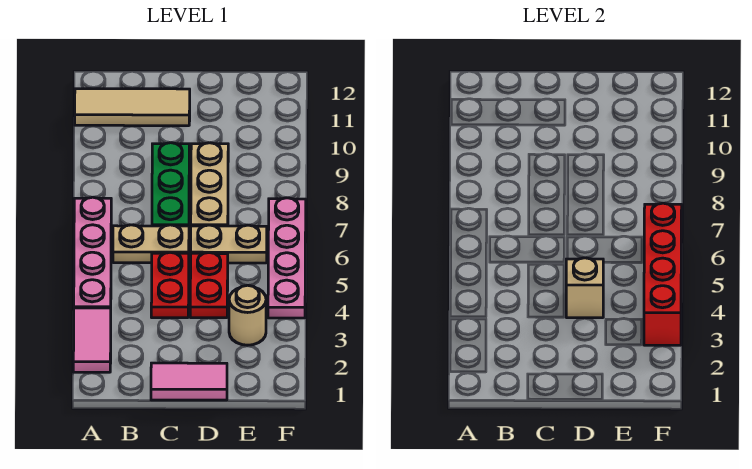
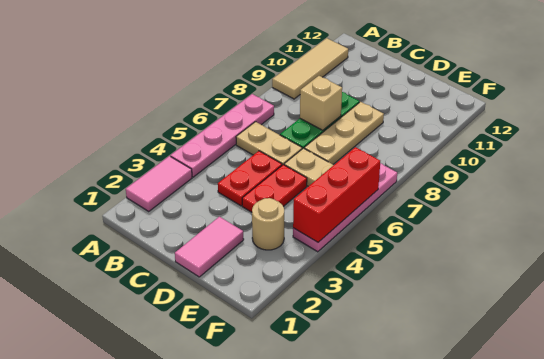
tan tile A11:C11 level 1 -> tan tile A9:A11 level 1
pink tile C1:D1 level 1 -> pink tile D1:D2 level 1
tan brick D4 level 2 -> tan brick C8 level 2
red brick F3:F6 level 2 -> red brick F4:F6 level 2

